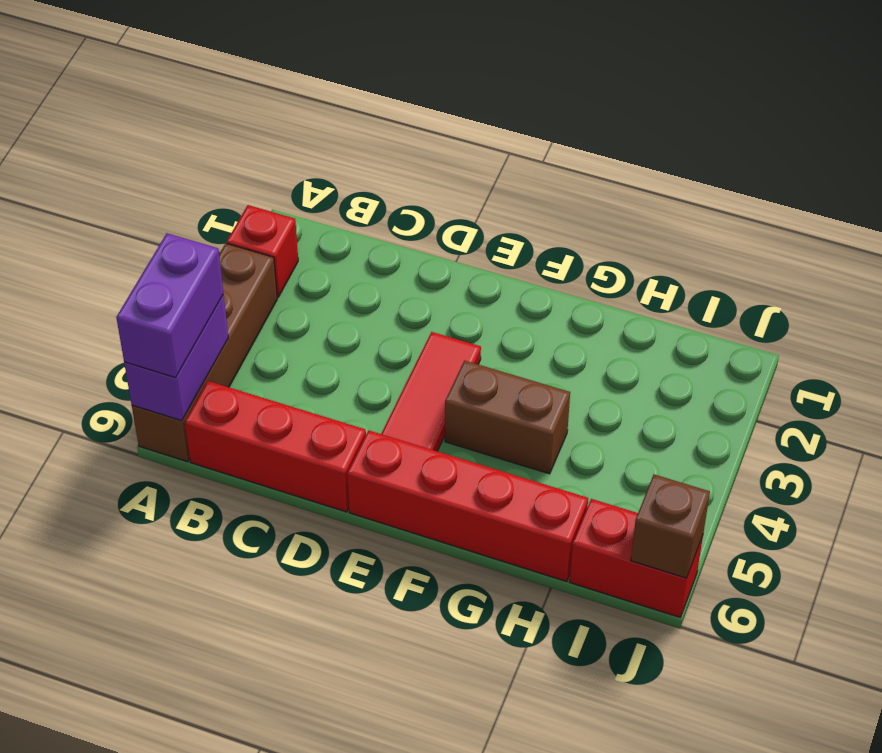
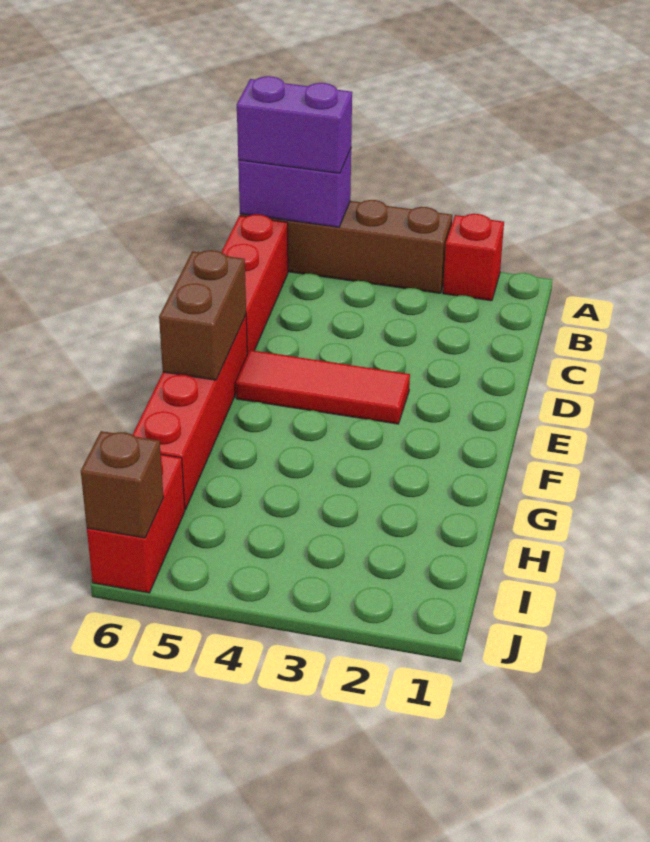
brown brick F4:G4 level 1 -> brown brick E6:F6 level 2

